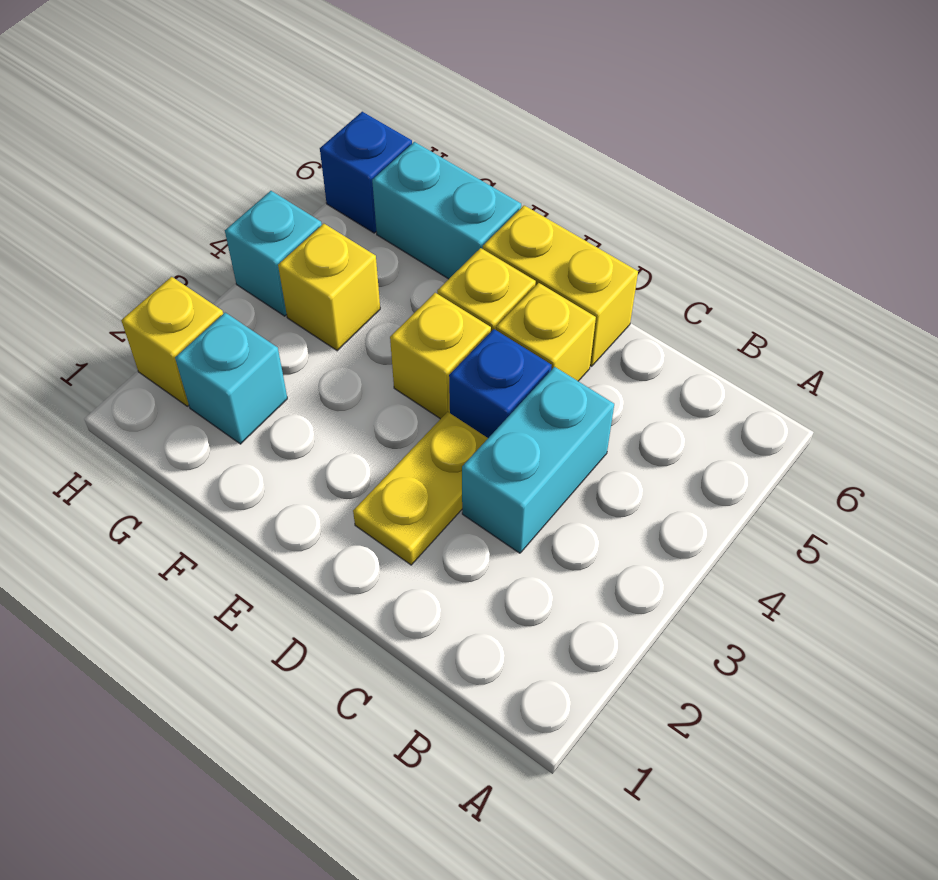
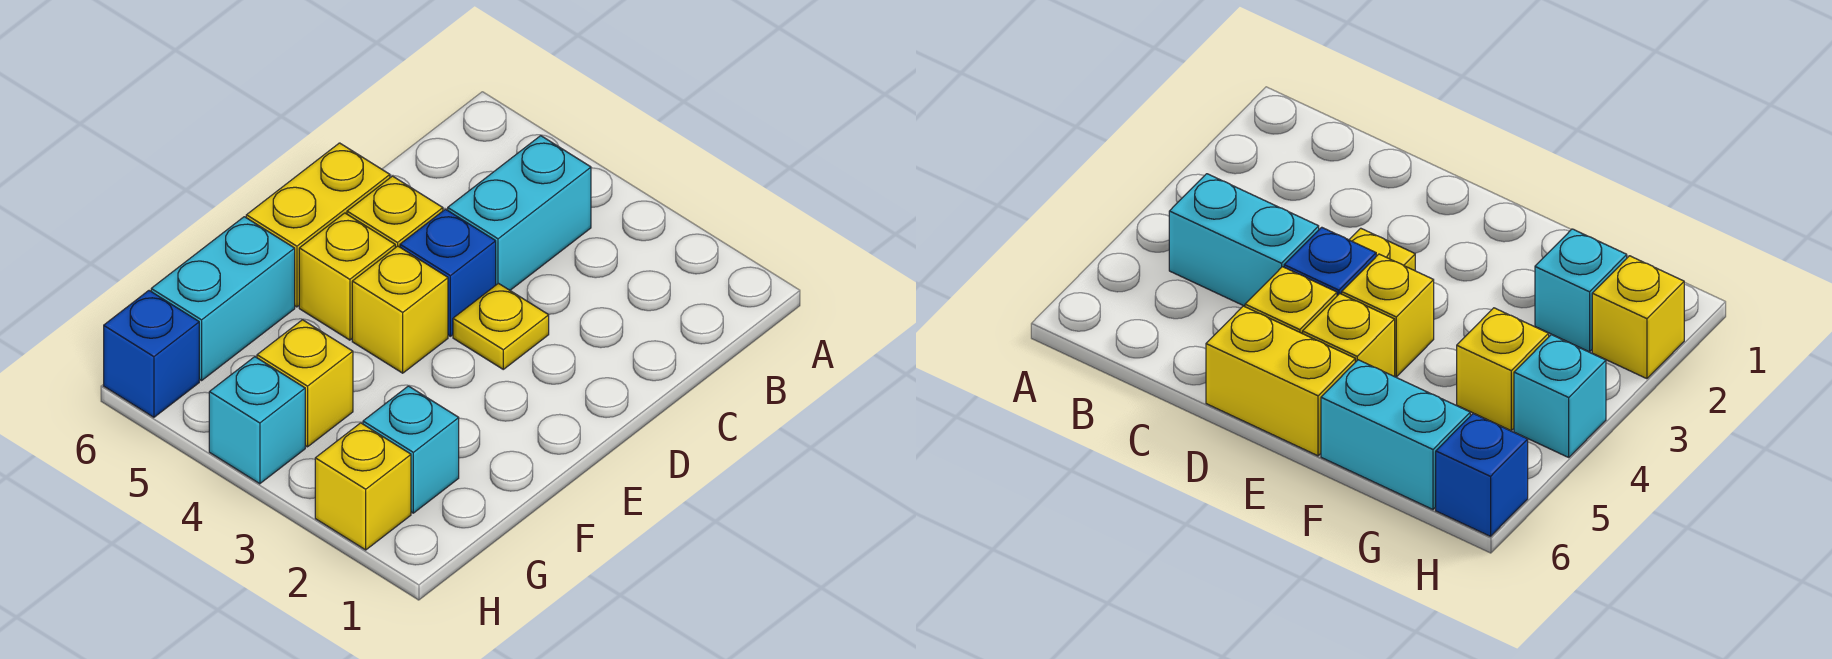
cyan brick C3:C4 level 1 -> cyan brick B4:C4 level 1
yellow plate D2:D3 level 1 -> yellow plate D3 level 1

